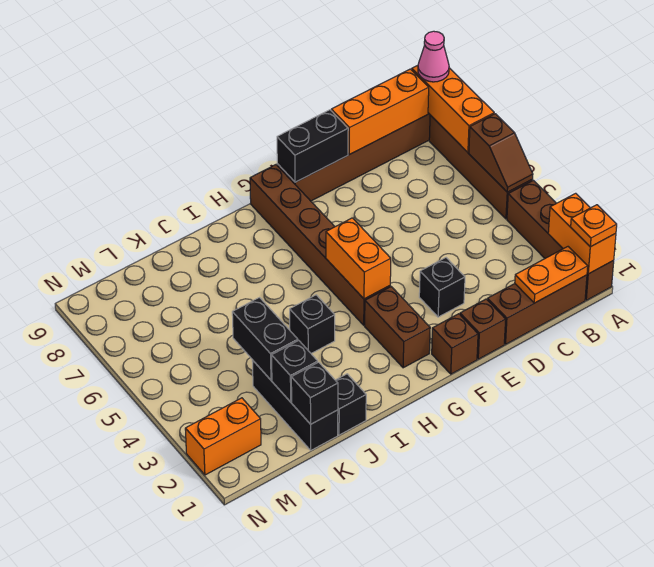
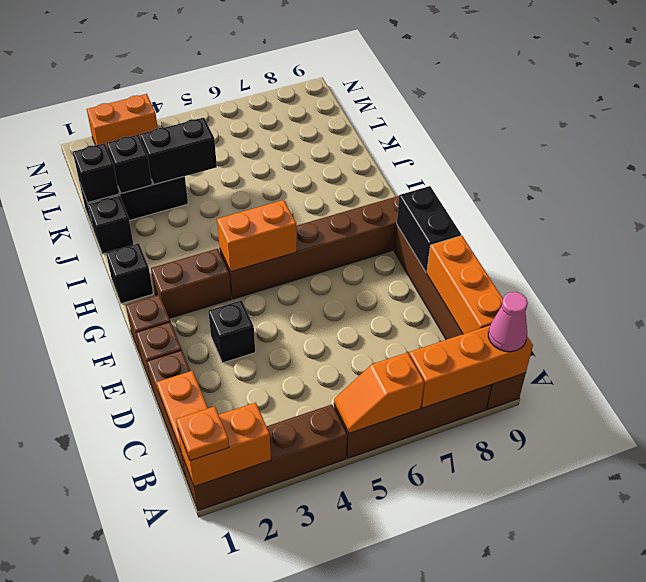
brown slope A5:A6 level 2 top 6 -> orange slope A5:A6 level 2 top 6
black brick I4 level 1 -> black brick H1 level 1
orange brick M2:N2 level 1 -> orange brick N2:N3 level 1

